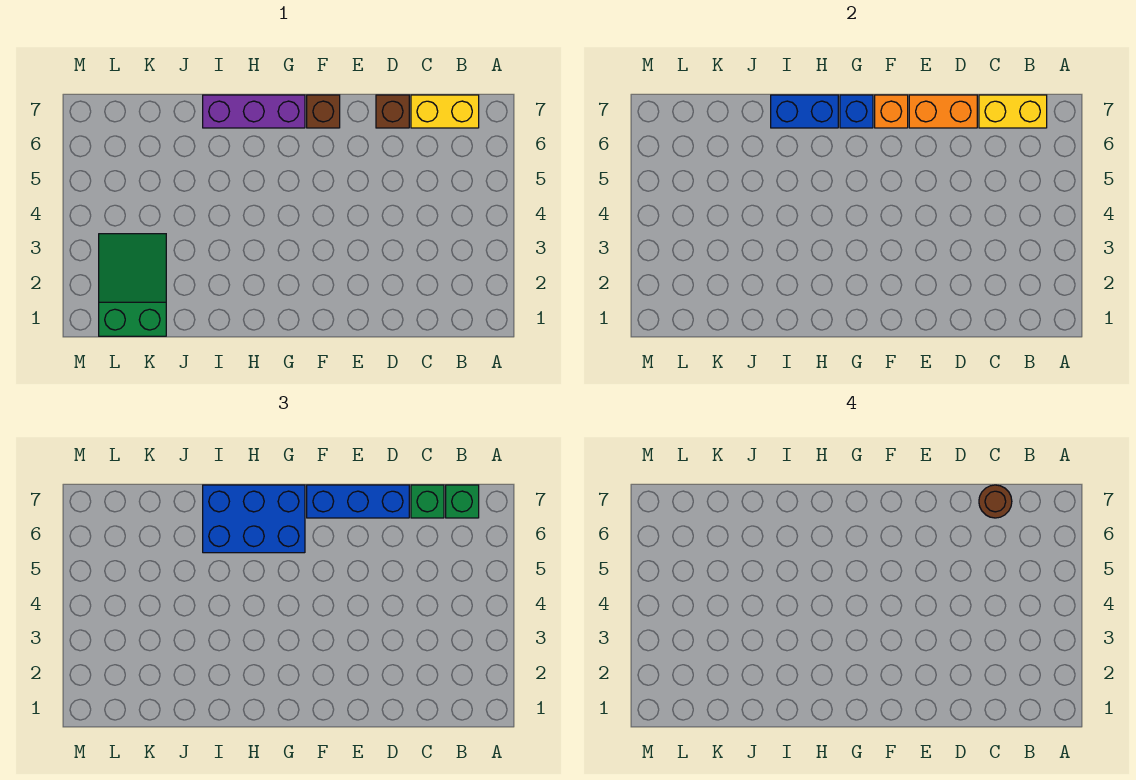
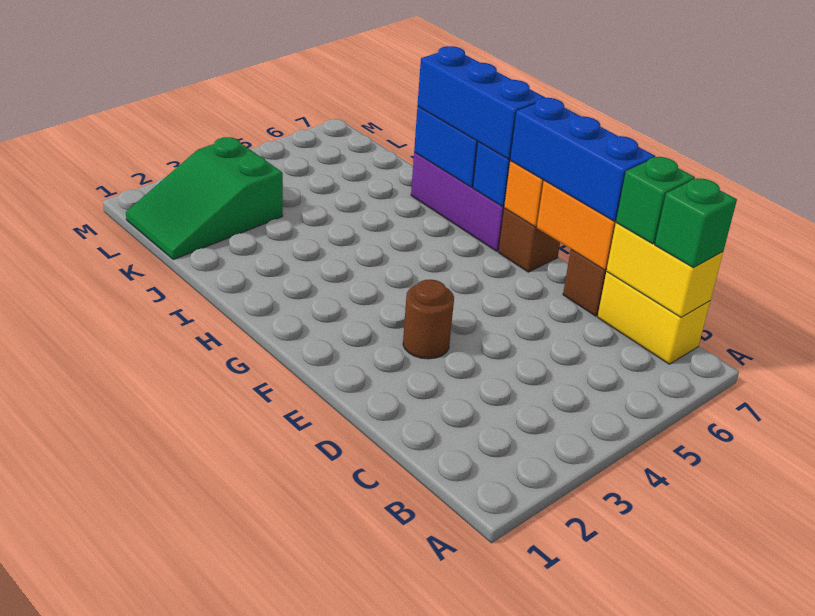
brown round brick C7 level 4 -> brown round brick E3 level 1
blue brick G6:I7 level 3 -> blue brick G7:I7 level 3
green slope K1:L3 level 1 top 1 -> green slope K1:L3 level 1 top 3

